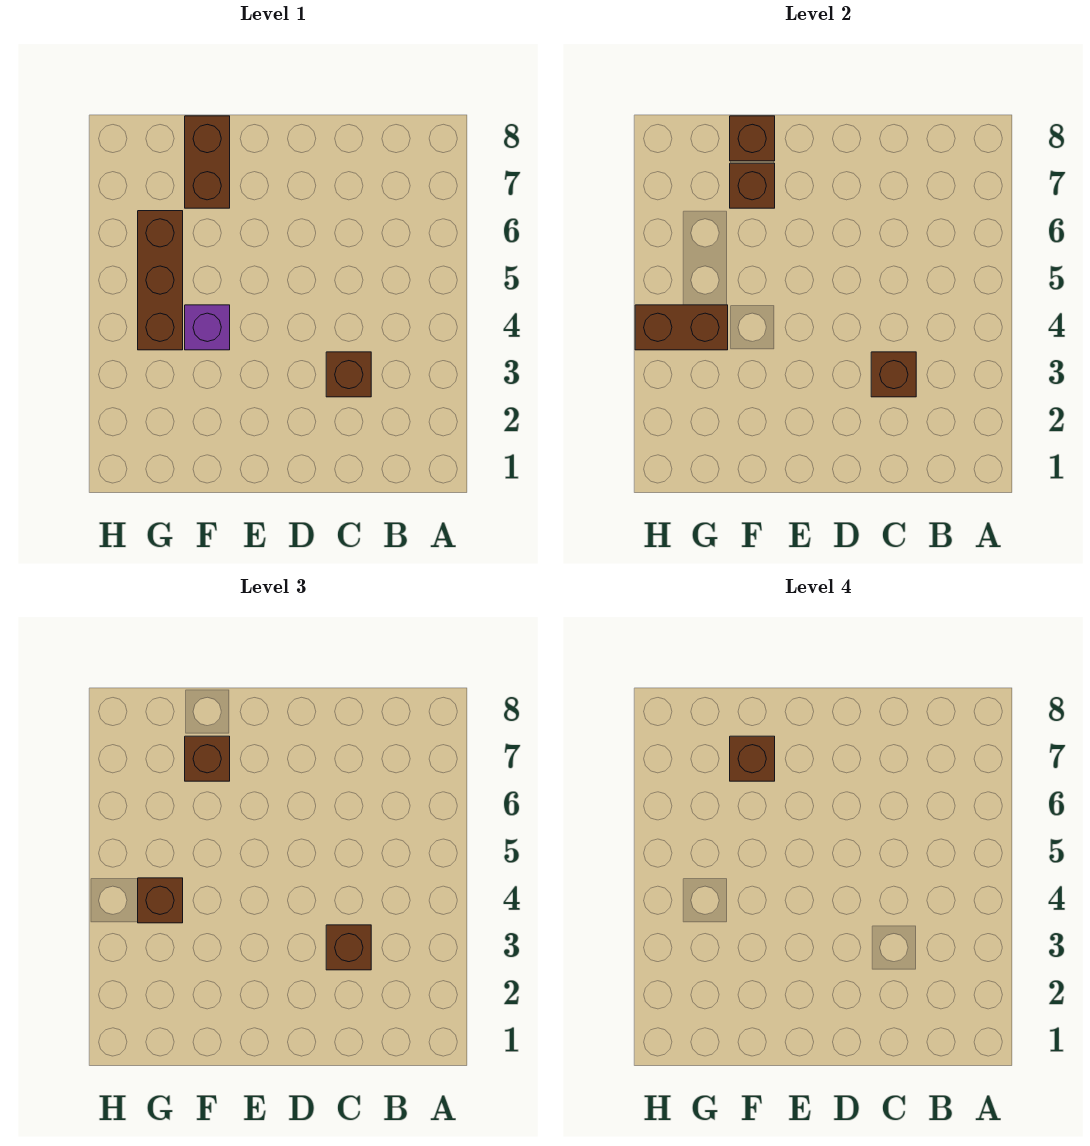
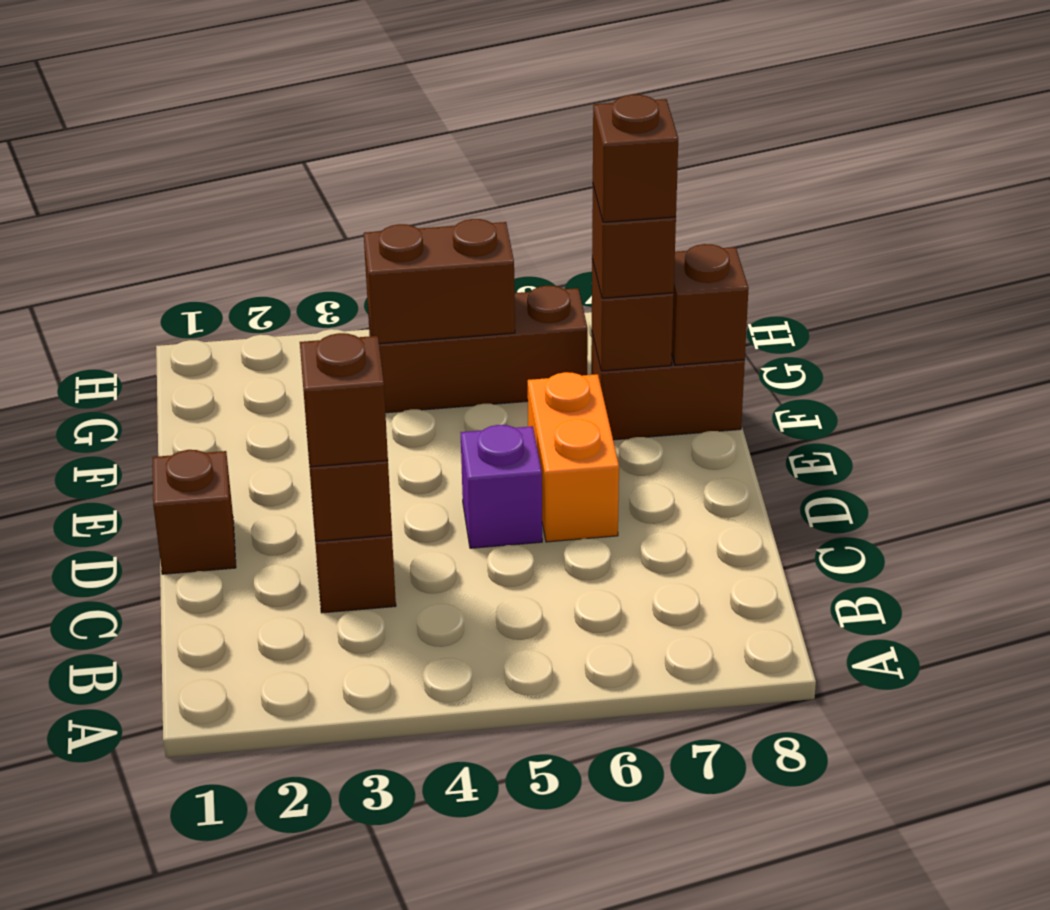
none -> orange brick D6:E6 level 1
purple brick F4 level 1 -> purple brick D5 level 1
brown brick G4:H4 level 2 -> brown brick G4:G5 level 2
brown brick G4 level 3 -> brown brick D1 level 1

